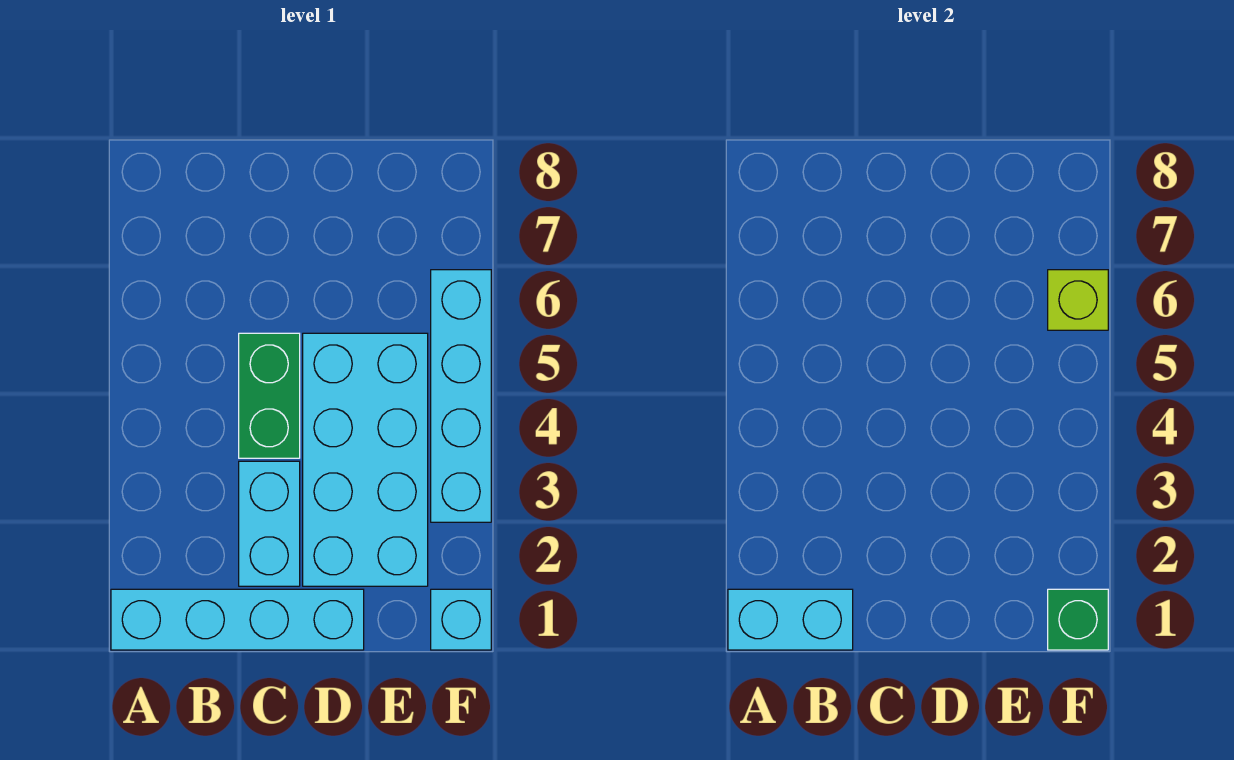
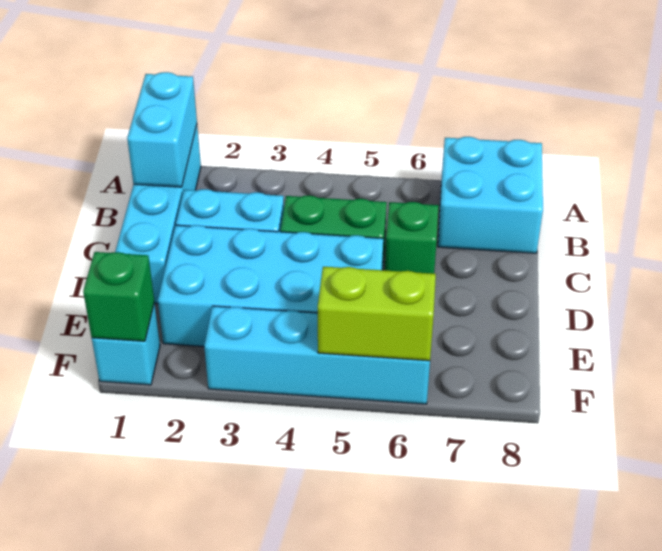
none -> cyan brick A7:B8 level 1
none -> green brick C6 level 1
lime brick F6 level 2 -> lime brick F5:F6 level 2

